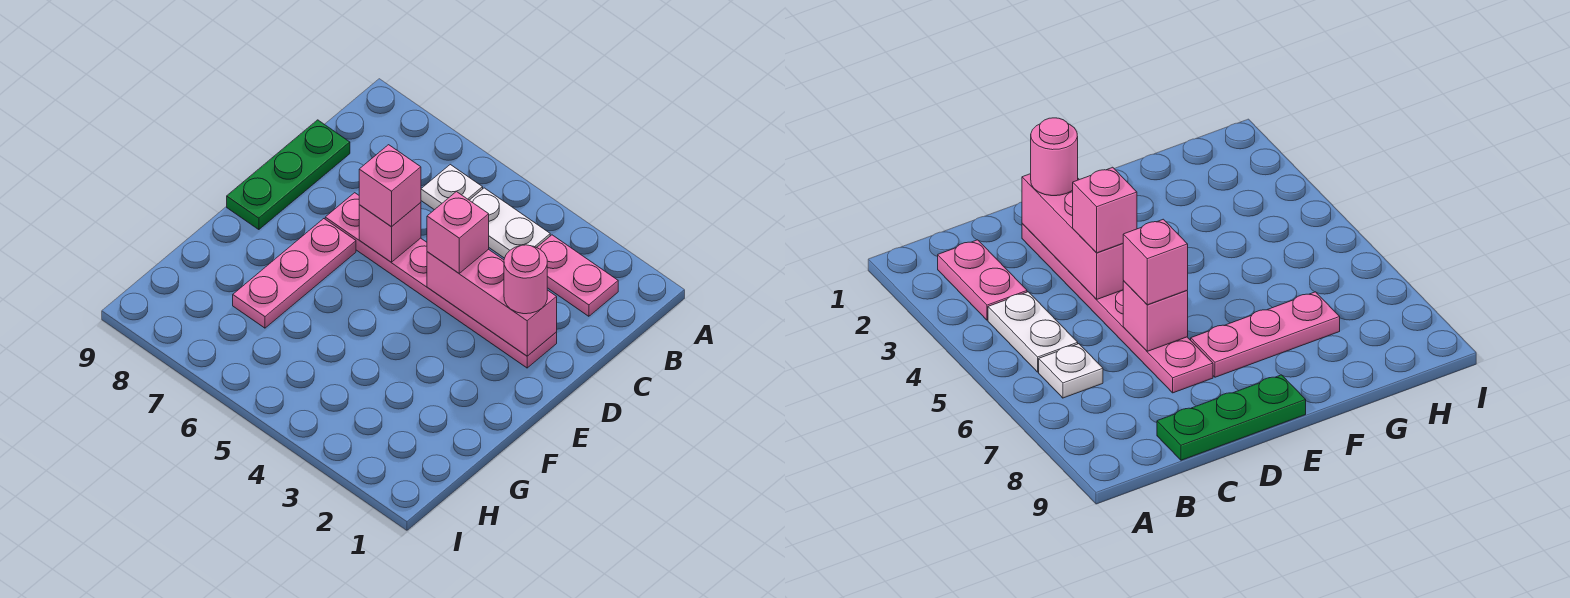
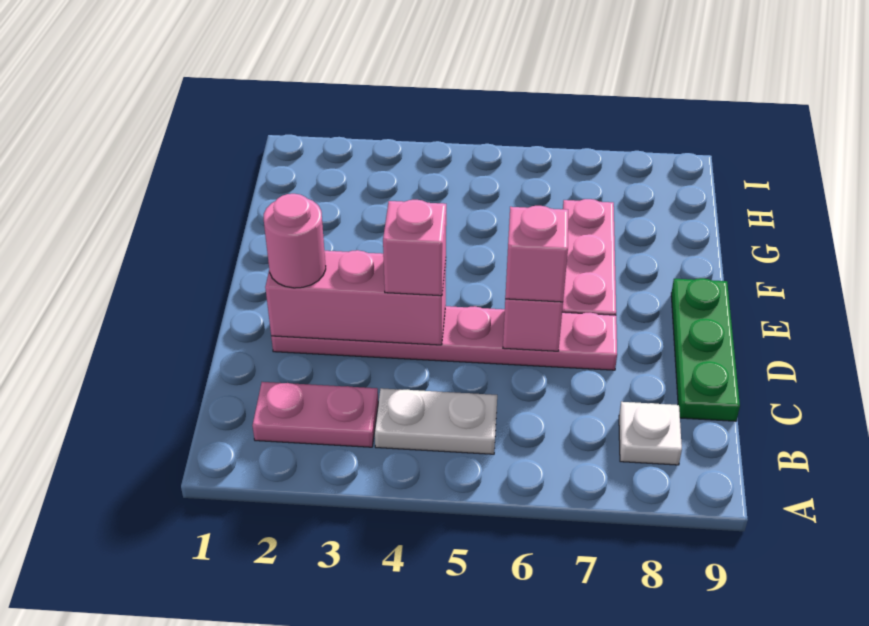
white plate B6 level 1 -> white plate B8 level 1

